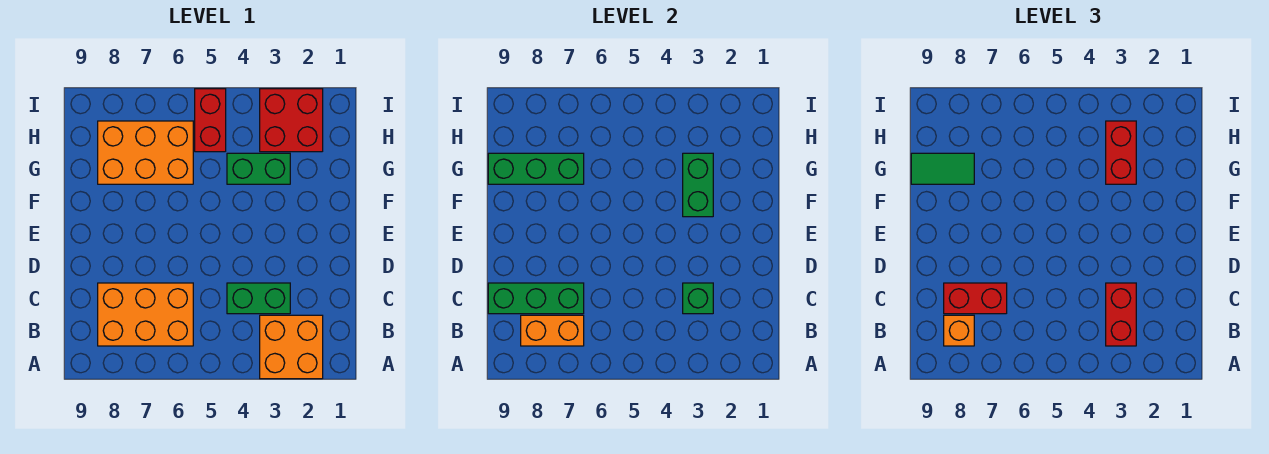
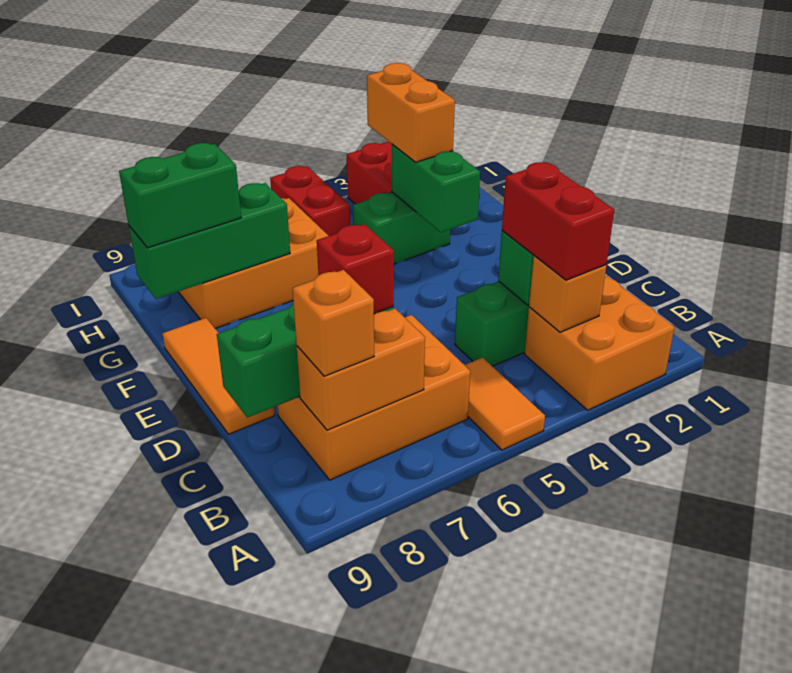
none -> orange tile A5:B5 level 1
none -> orange brick B3 level 2
red brick C7:C8 level 3 -> red brick C7 level 3
none -> orange tile D9:F9 level 1
red brick G3:H3 level 3 -> orange brick G3:H3 level 3
green tile G8:G9 level 3 -> green brick G8:G9 level 3

